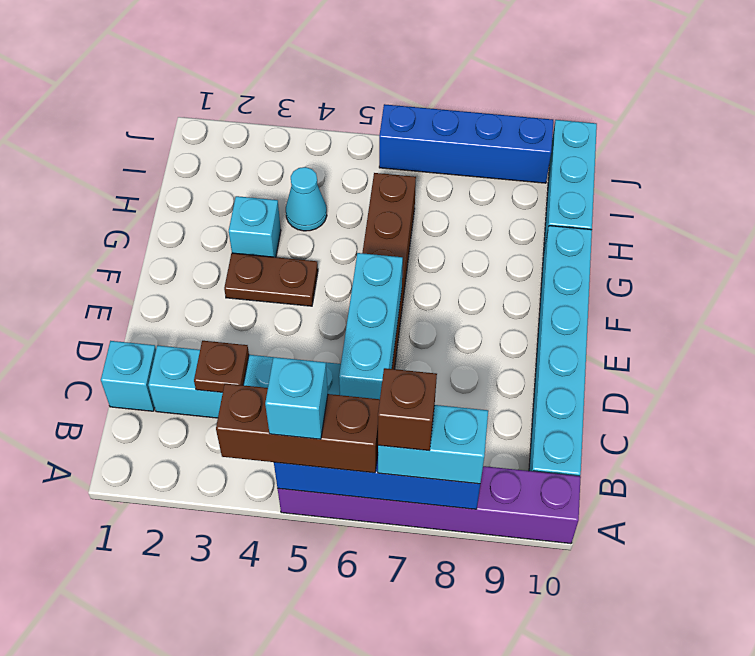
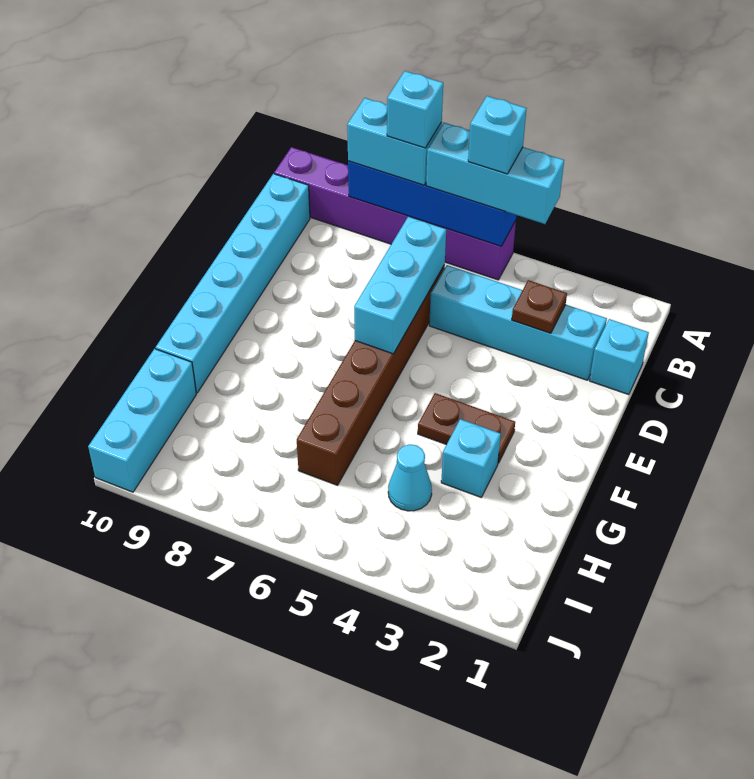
brown brick A4:A6 level 3 -> cyan brick A4:A6 level 3
brown brick A7 level 4 -> cyan brick A7 level 4
blue brick J6:J9 level 1 -> none

